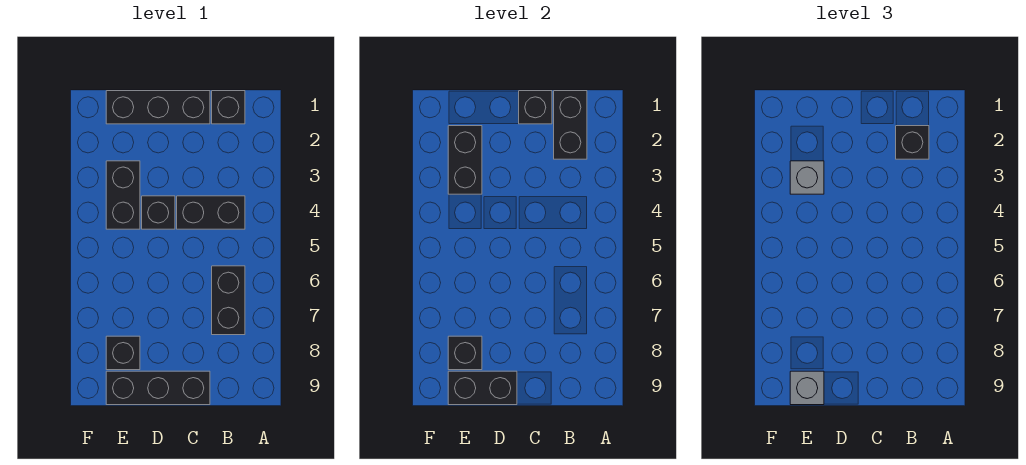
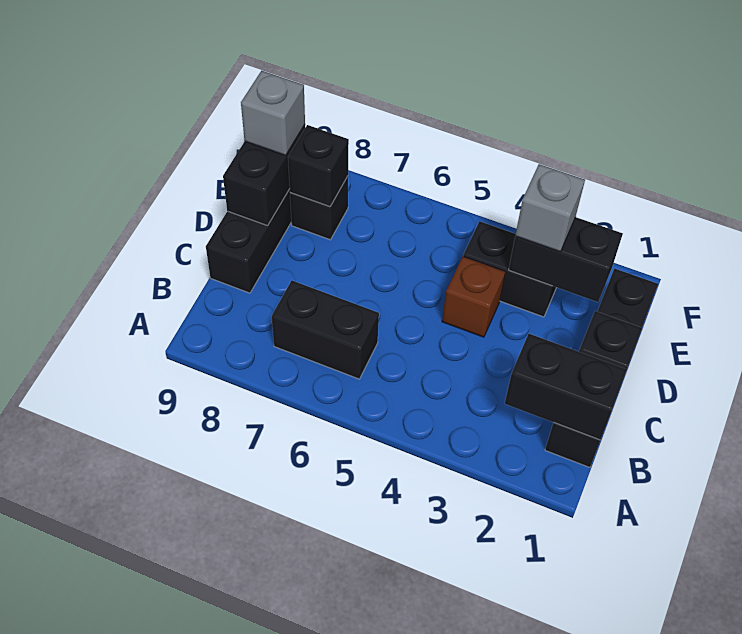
black brick B2 level 3 -> none
black brick B4:C4 level 1 -> none
black brick D4 level 1 -> brown brick D4 level 1

